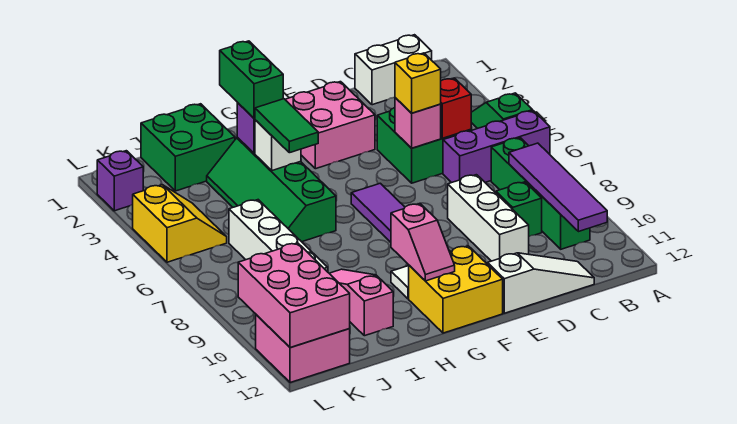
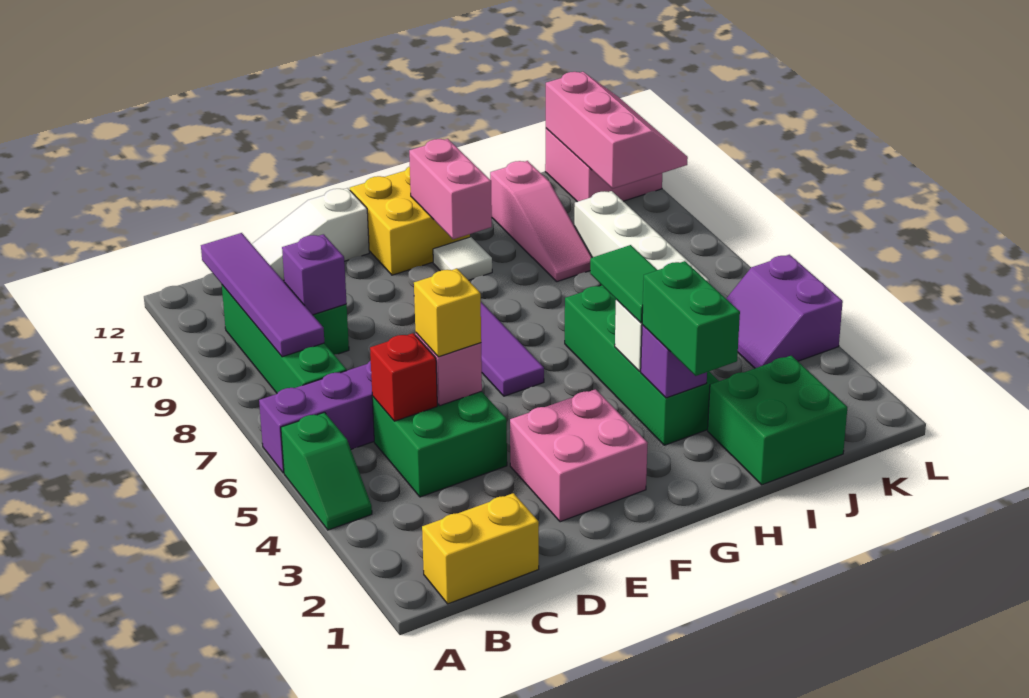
white brick B1:C1 level 1 -> yellow brick B1:C1 level 1
white brick D8:D10 level 1 -> none
pink slope G10:G11 level 2 top 10 -> pink brick G10:G11 level 2
yellow slope K4:L5 level 1 top L -> purple slope K4:L5 level 1 top L
pink brick K10:L12 level 2 -> pink slope K10:L12 level 2 top K
purple brick L2 level 1 -> purple brick C9 level 2

